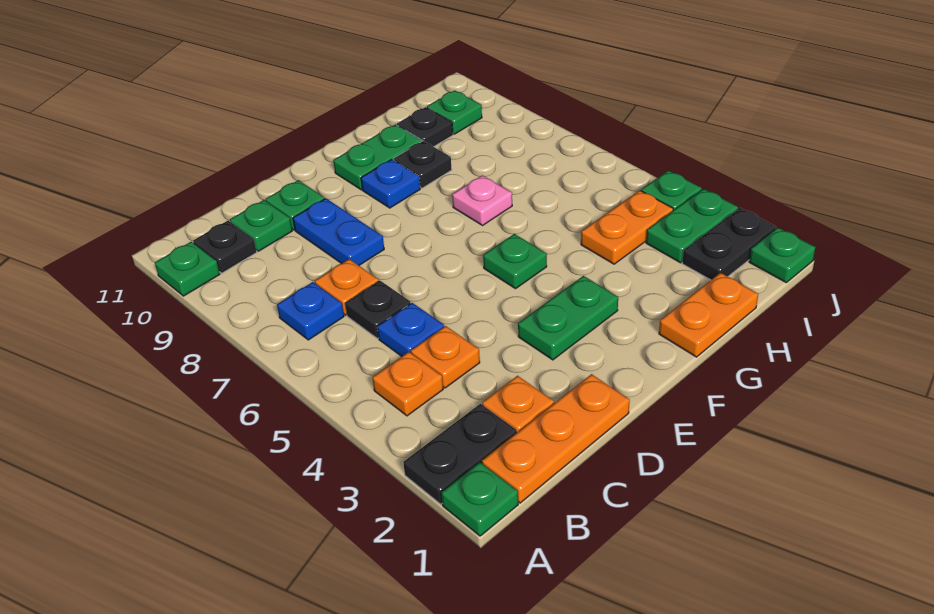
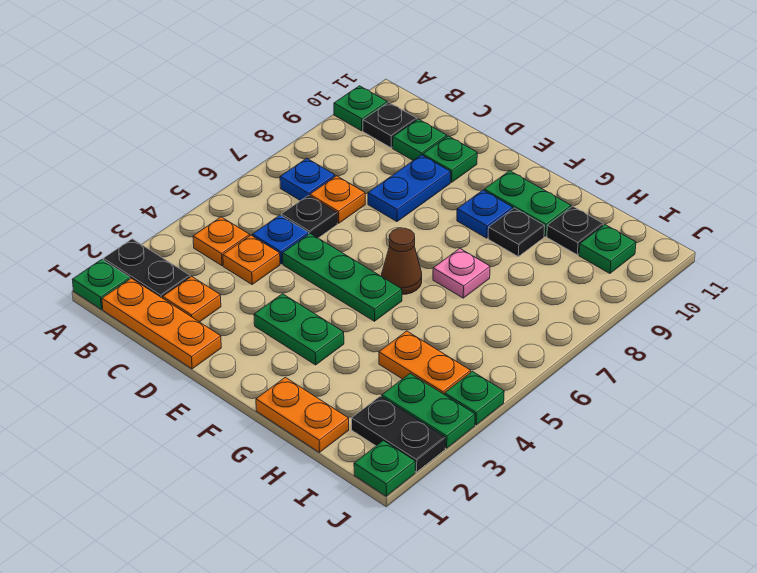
green plate F5 level 1 -> green plate D5:F5 level 1
none -> brown cone F6 level 1

